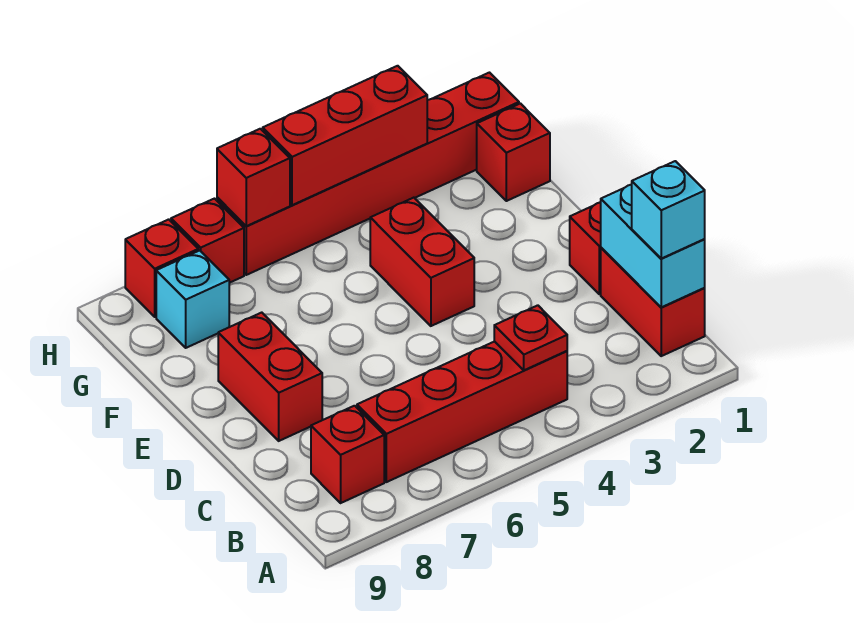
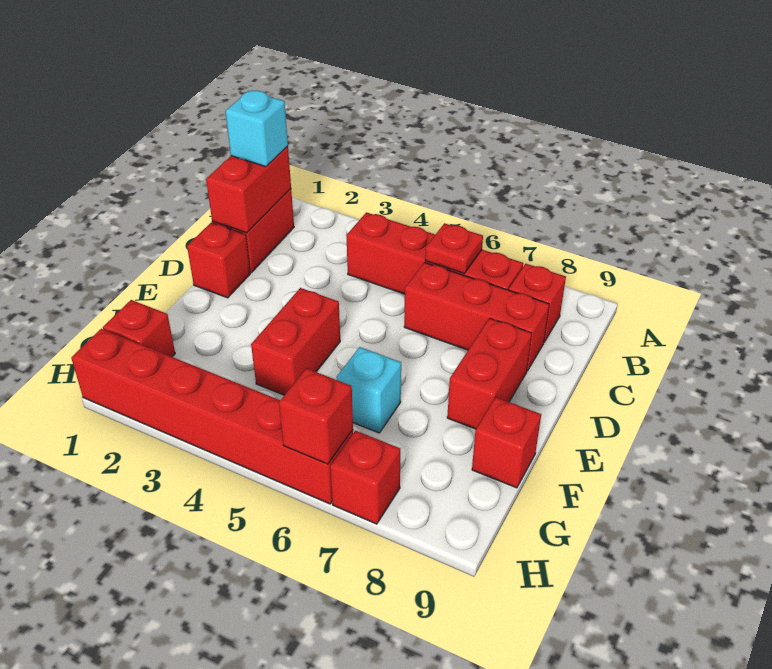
cyan brick B1:C1 level 2 -> red brick B1:C1 level 2
red plate B4 level 2 -> red plate B6 level 2
cyan brick G8 level 1 -> cyan brick F6 level 1
red brick H3:H5 level 2 -> red brick C6:C8 level 1
red brick H8 level 1 -> red brick F9 level 1

